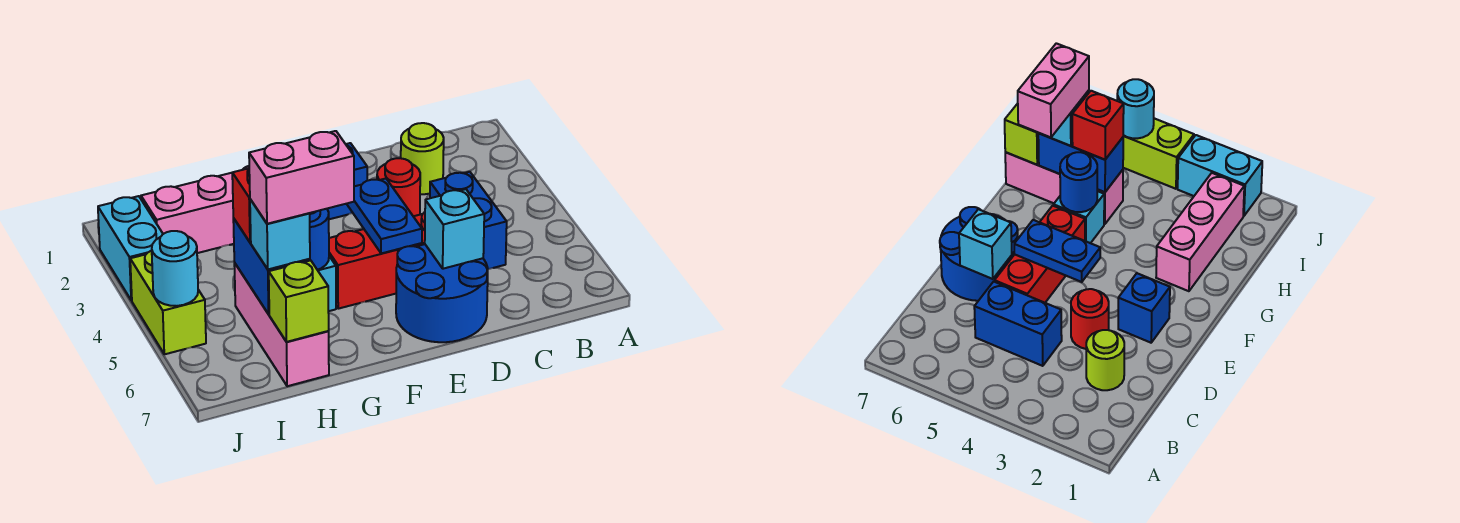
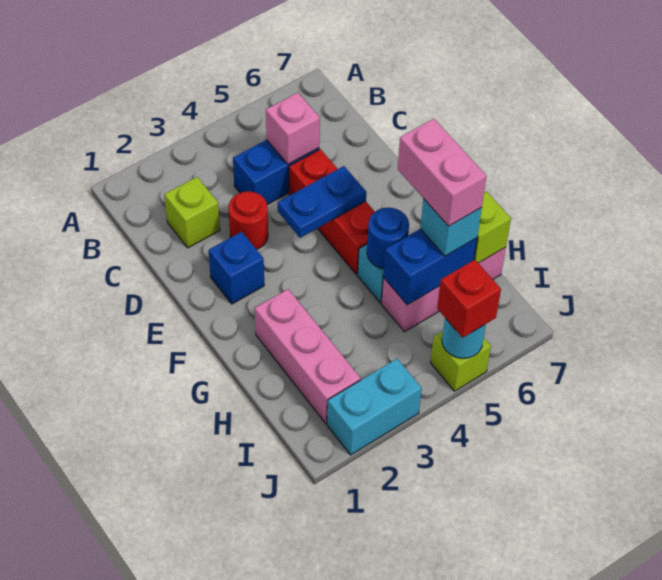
lime round brick C2 level 1 -> lime brick C2 level 1
none -> pink brick C5 level 2
blue round brick D6:E7 level 1 -> none
cyan brick D6 level 2 -> none
red brick H5 level 3 -> red brick J5 level 3
lime brick J4:J5 level 1 -> lime brick J5 level 1

